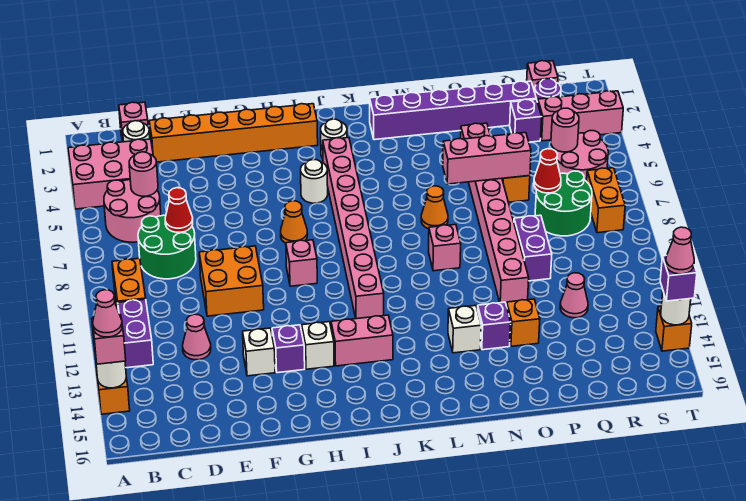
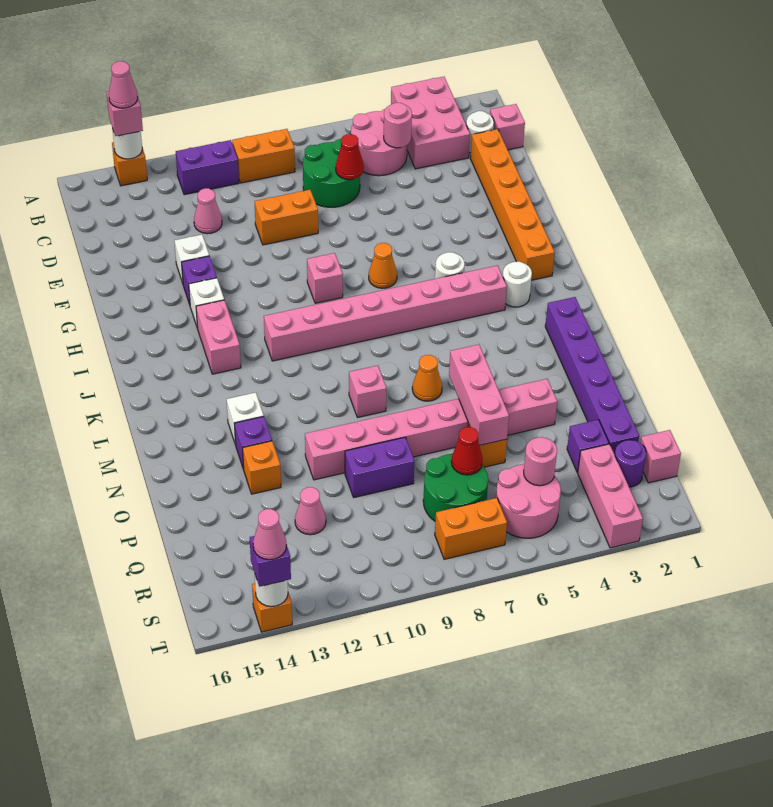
orange brick E9:F10 level 1 -> orange brick E9:E10 level 1

